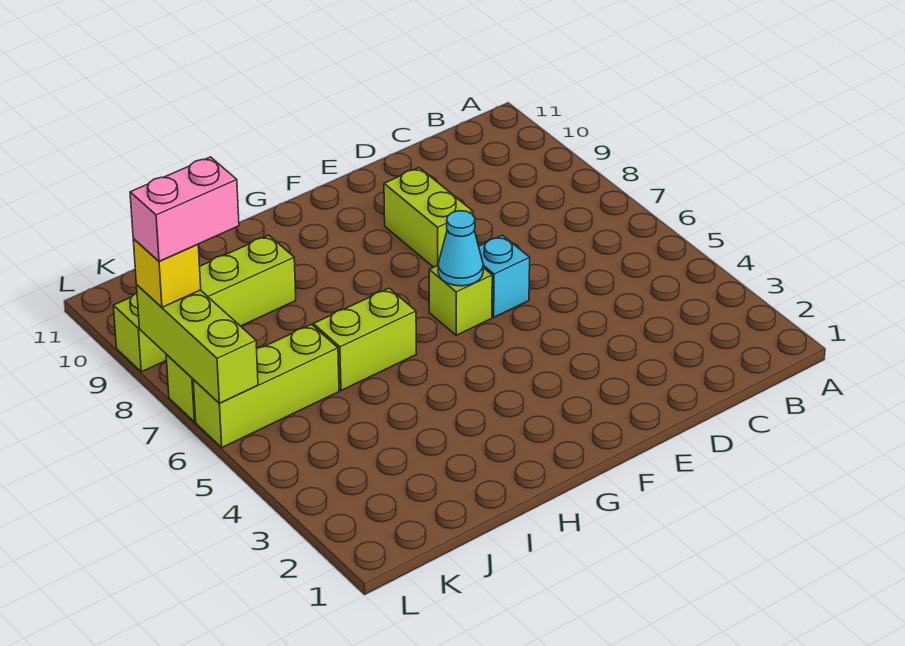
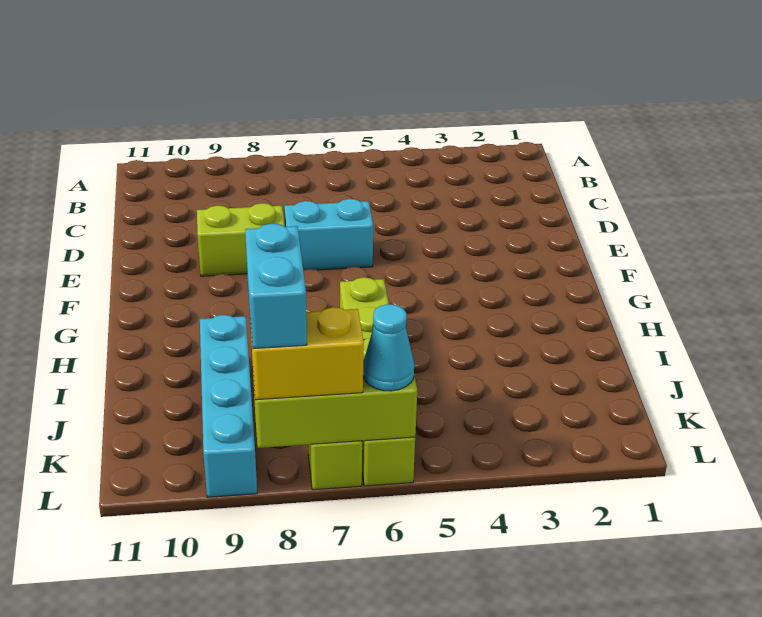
cyan brick E6 level 1 -> cyan brick E6:E7 level 1
lime brick F6 level 1 -> none
cyan cone F6 level 2 -> cyan cone L6 level 3
lime brick I9:L9 level 1 -> cyan brick I9:L9 level 1
pink brick K8:L8 level 4 -> cyan brick K8:L8 level 4
yellow brick L8 level 3 -> yellow brick L7:L8 level 3

